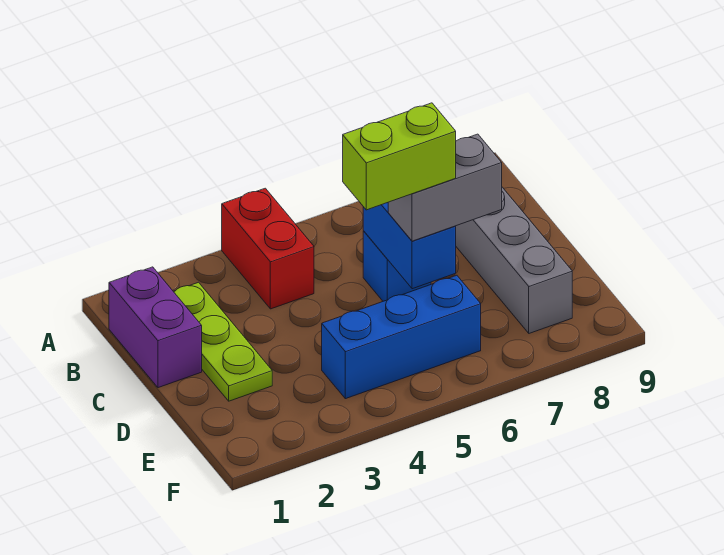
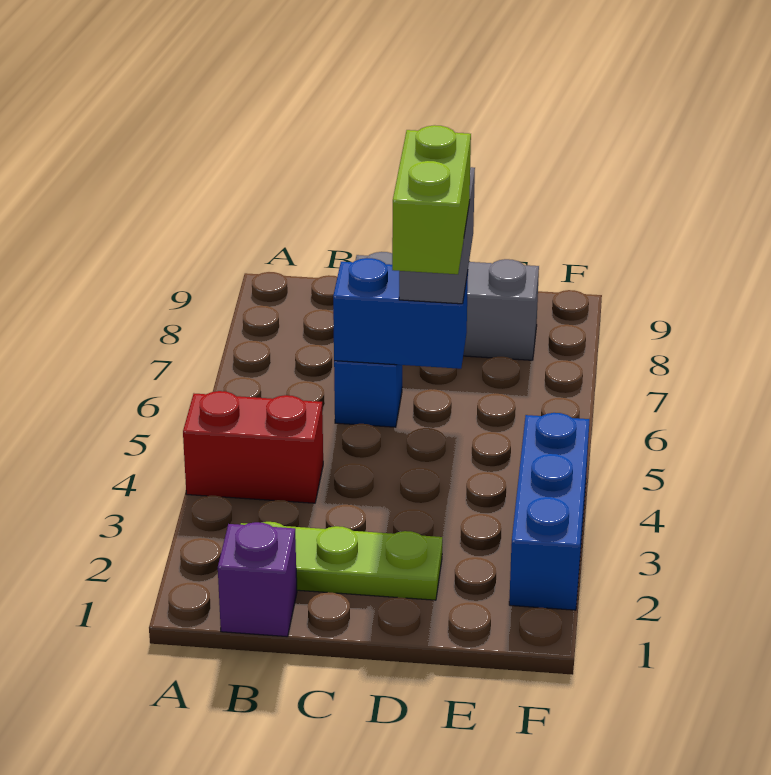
purple brick B1:C1 level 1 -> purple brick B1 level 1
blue brick E4:E6 level 1 -> blue brick F2:F4 level 1

